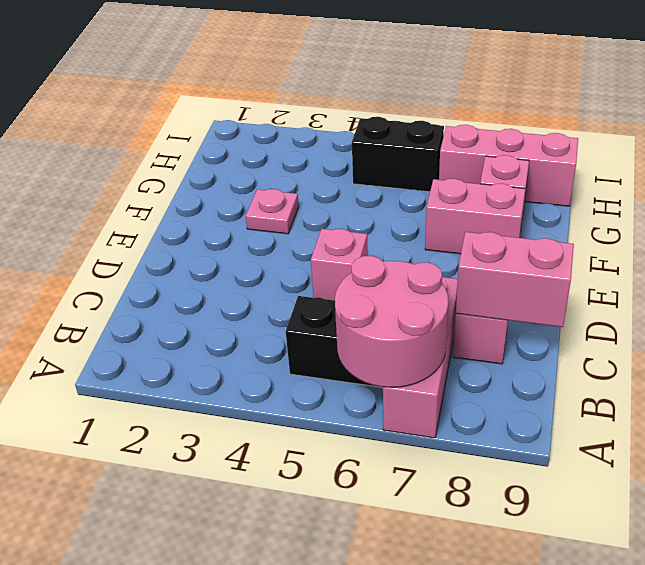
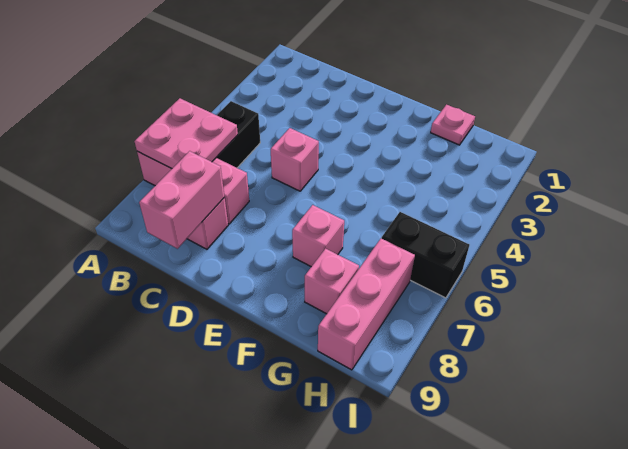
pink round brick A6:B7 level 2 -> pink plate A6:B7 level 2
pink plate F3 level 1 -> pink plate G1 level 1
pink brick F7:F8 level 1 -> pink brick F7 level 1
black brick H5:H6 level 1 -> black brick H6:I6 level 1

